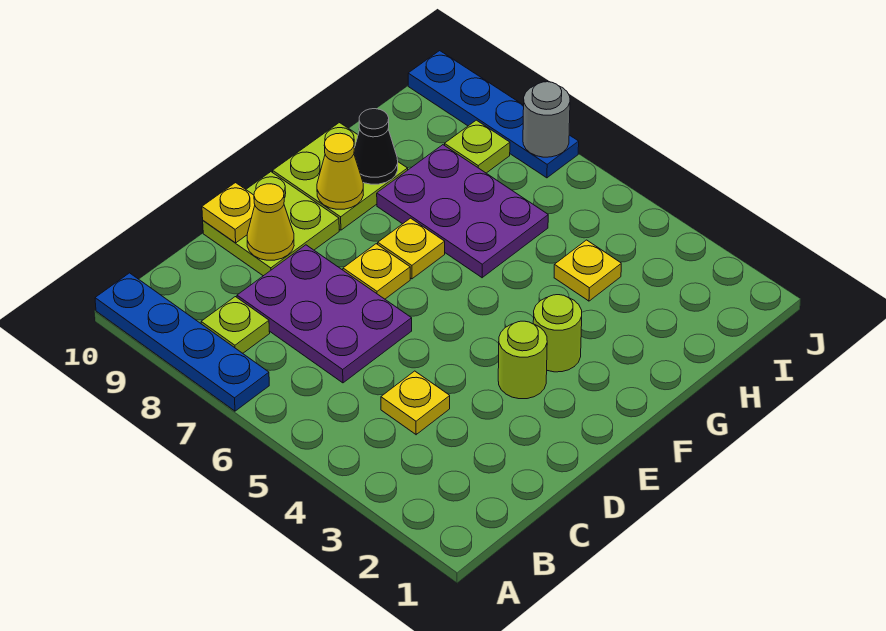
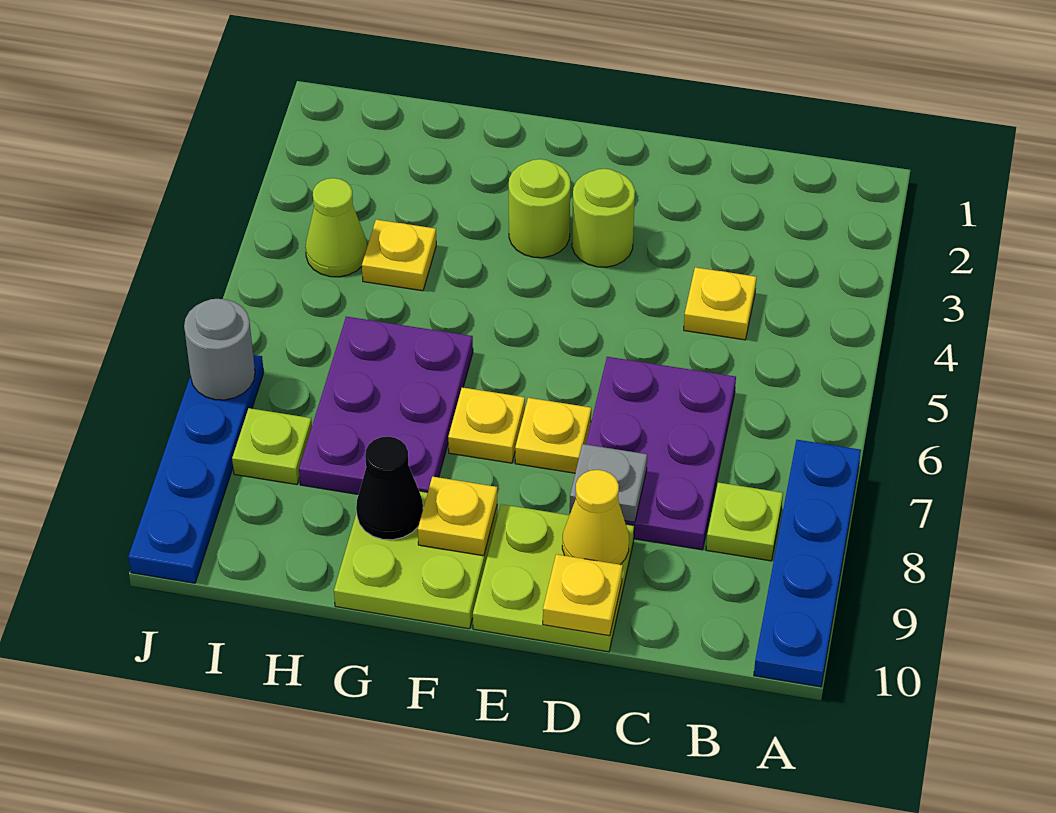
none -> grey plate D8 level 2
yellow cone F9 level 2 -> yellow plate F9 level 2
none -> lime cone I4 level 1

